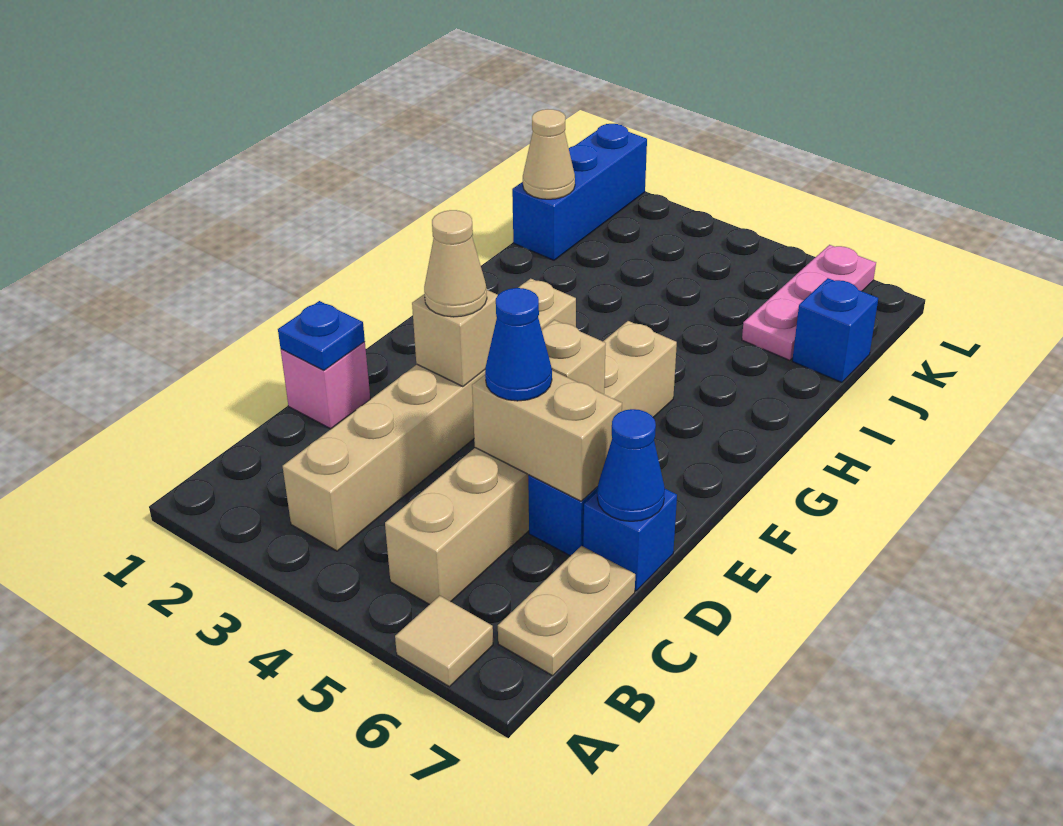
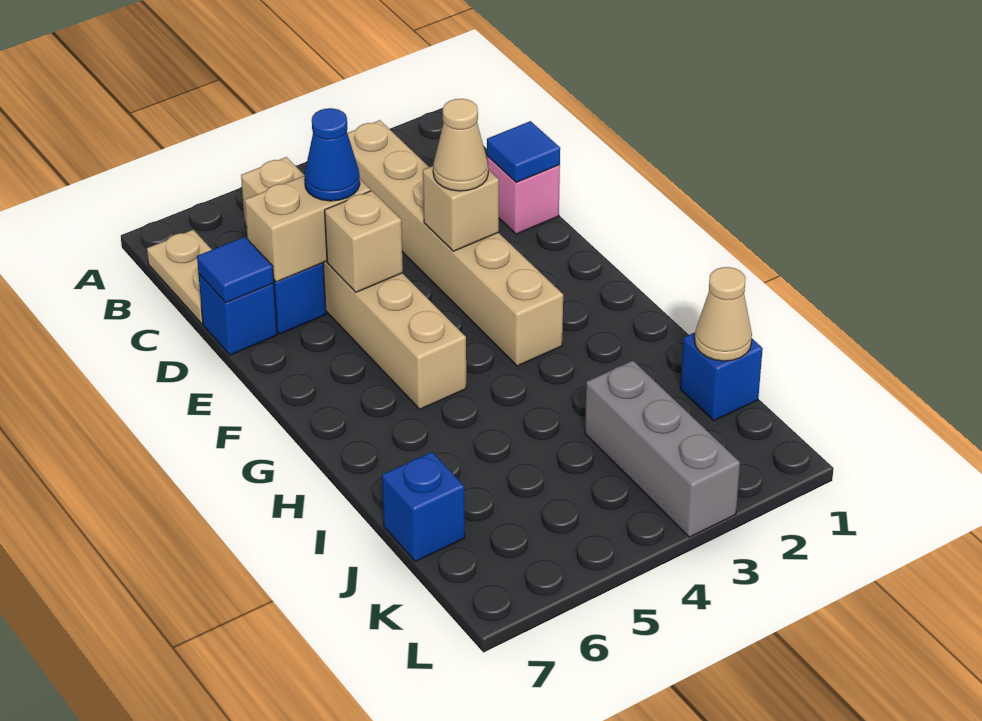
tan tile A6 level 1 -> none
blue plate D1 level 2 -> blue tile D1 level 2
blue cone D7 level 2 -> blue tile D7 level 2
blue brick J1:L1 level 1 -> blue brick J1 level 1
none -> grey brick J3:L3 level 1
pink plate J6:L6 level 1 -> none

